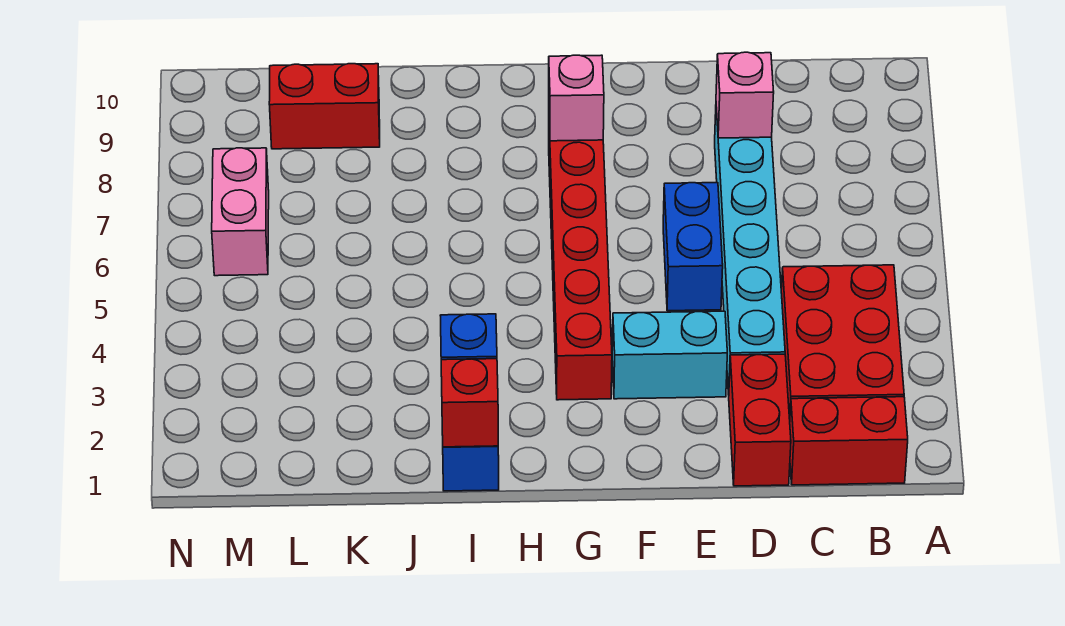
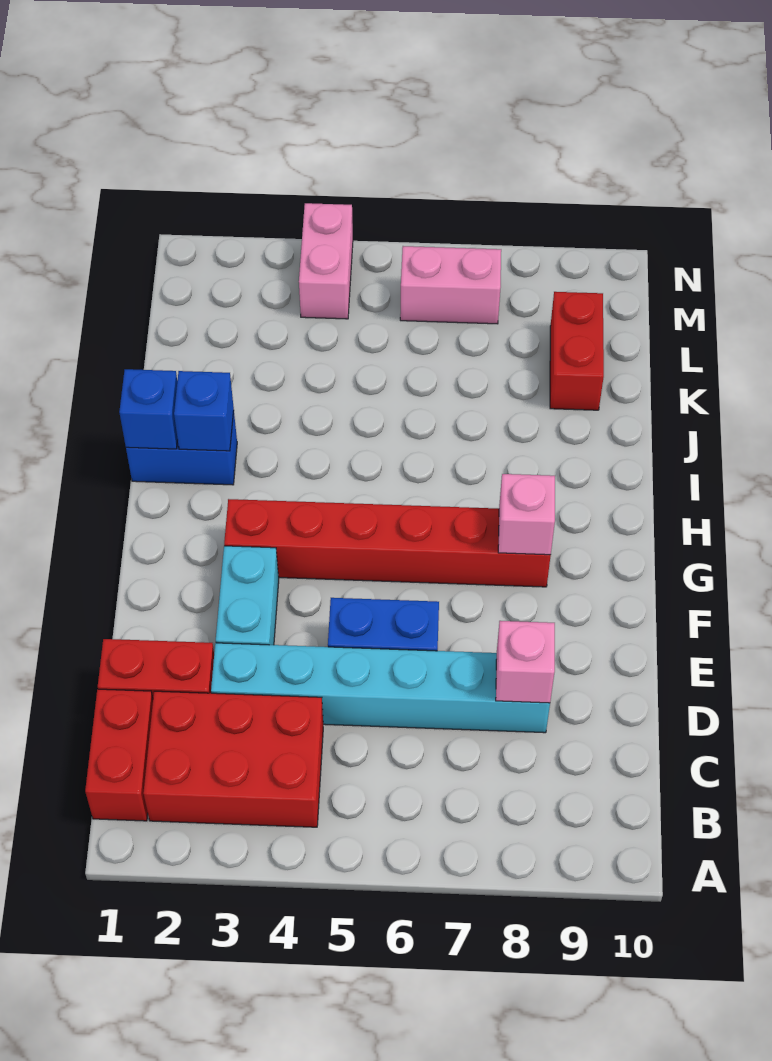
red brick I1 level 2 -> blue brick I1 level 2
none -> pink brick M4:N4 level 1

